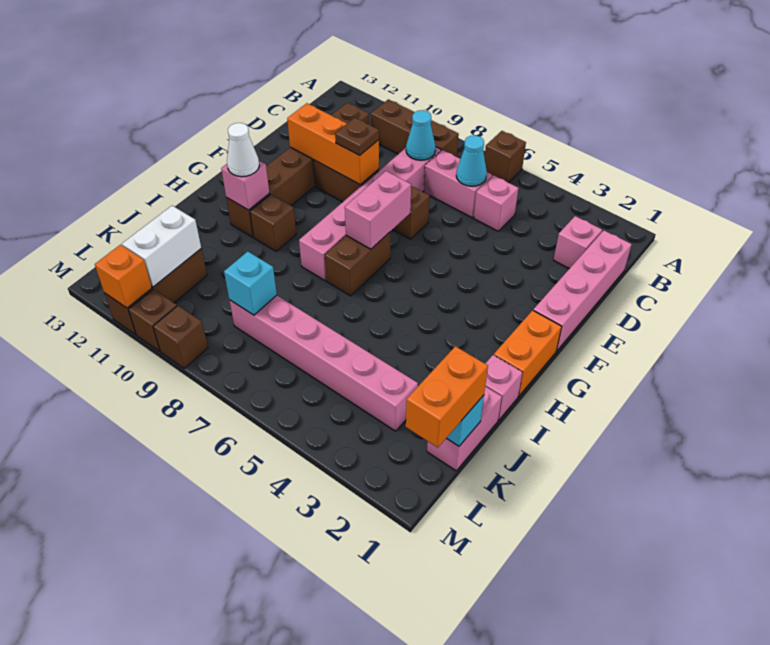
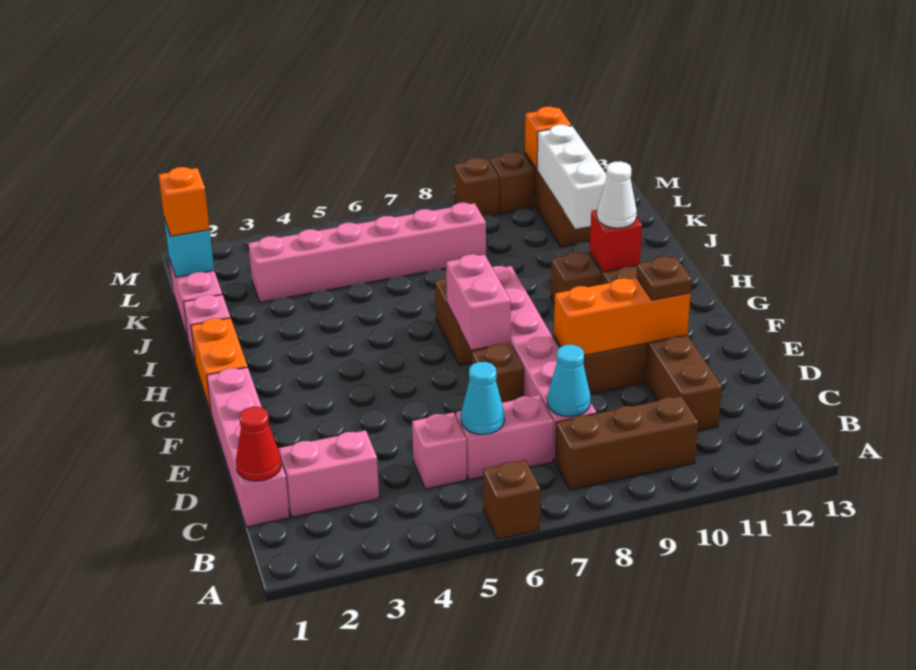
none -> red cone C1 level 2
pink brick C2 level 1 -> pink brick C2:C3 level 1
brown plate E9 level 3 -> brown plate E11 level 3
pink brick H11 level 2 -> red brick H11 level 2
orange brick K1:L1 level 3 -> orange brick K1 level 3
cyan brick K8 level 2 -> none
white brick K11:L11 level 2 -> white brick J11:L11 level 2

